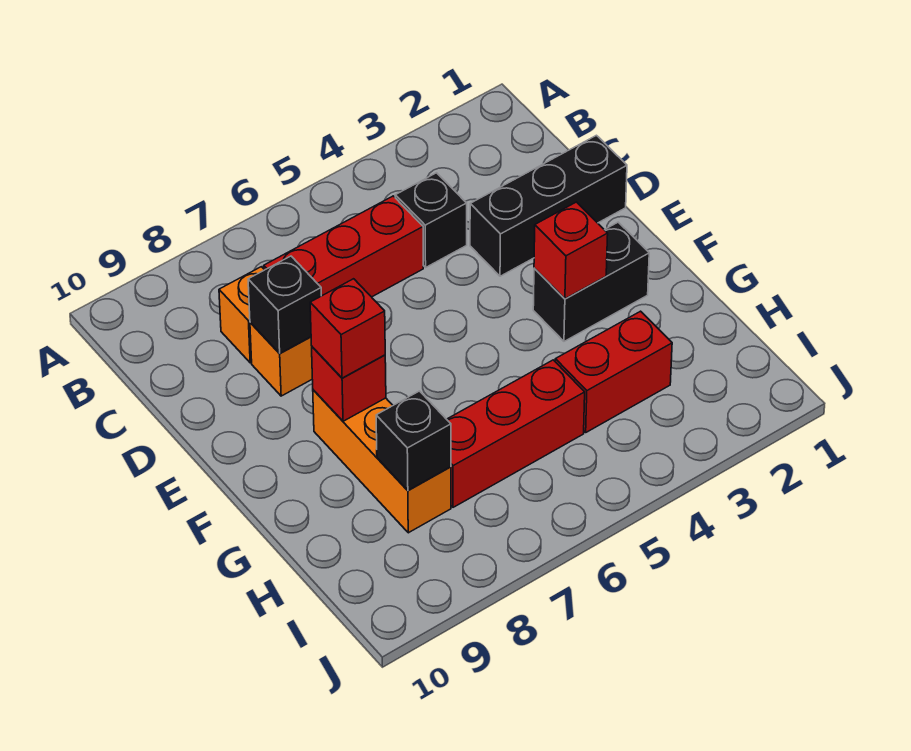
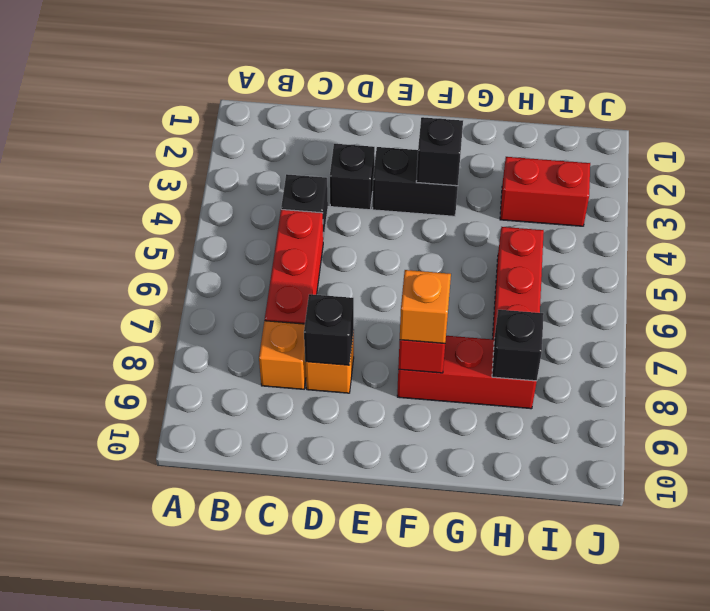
black brick D1:D3 level 1 -> black brick D3 level 1
black brick F2:F3 level 1 -> black brick E3:F3 level 1
red brick F3 level 2 -> black brick F3 level 2
orange brick F8:H8 level 1 -> red brick F8:H8 level 1
red brick F8 level 3 -> orange brick F8 level 3
red brick H3:H4 level 1 -> red brick H3:I3 level 1

